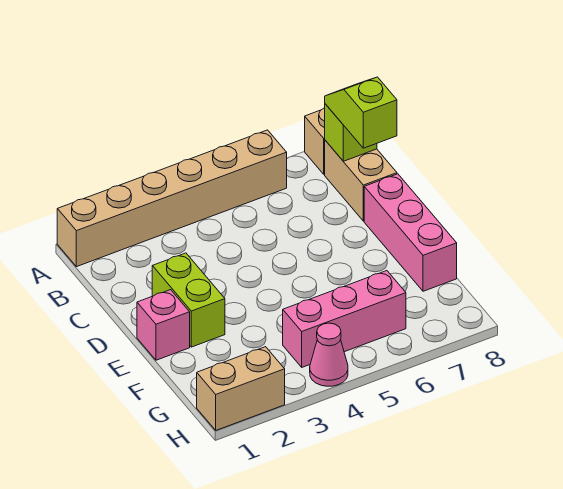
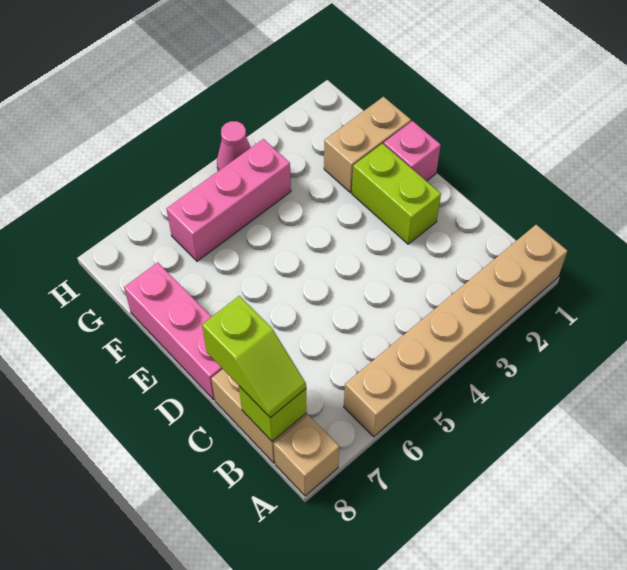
tan brick H1:H2 level 1 -> tan brick F1:F2 level 1

